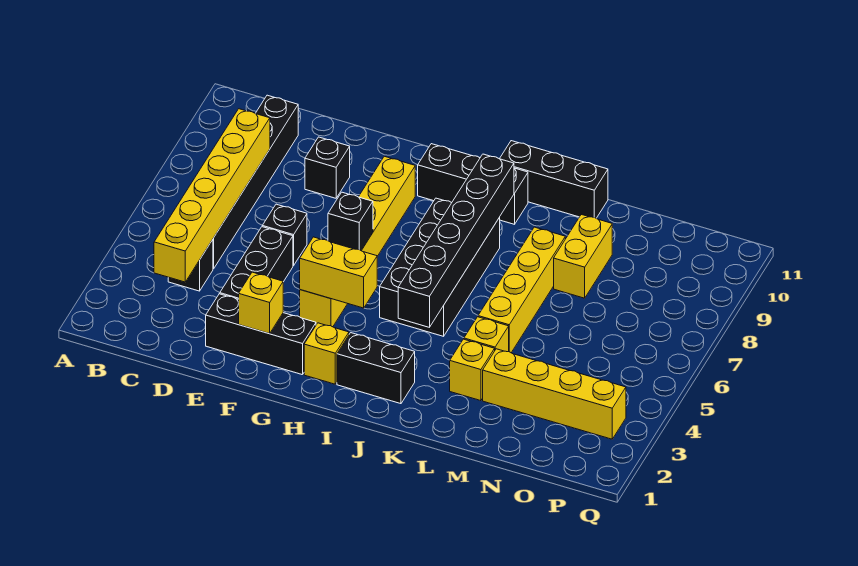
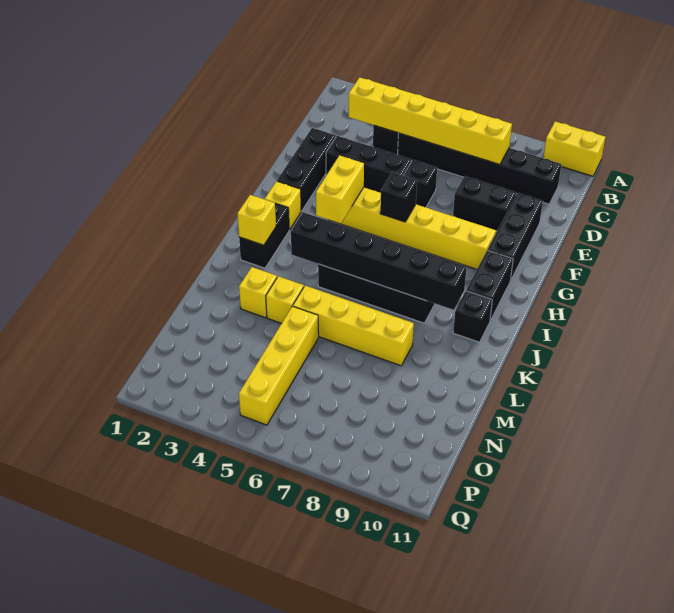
black brick E9 level 1 -> black brick E8:E9 level 1
yellow brick F2 level 2 -> yellow brick J2 level 2
black brick J11:L11 level 1 -> black brick E10:G10 level 1
yellow brick M3:P3 level 1 -> yellow brick M5:P5 level 1
yellow brick M8:M9 level 1 -> yellow brick A10:A11 level 1

